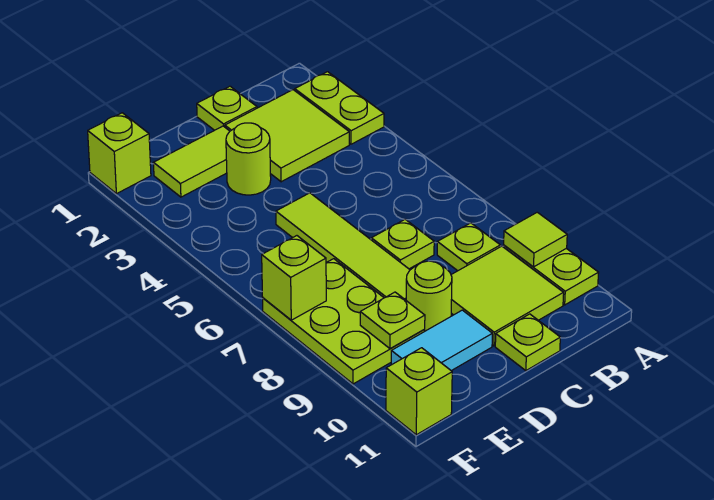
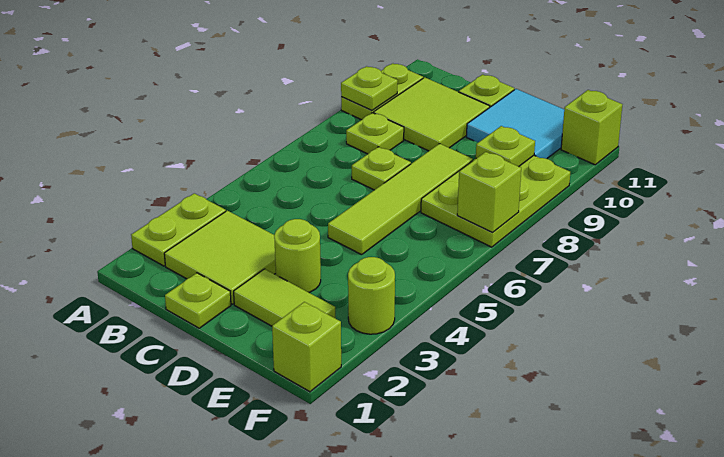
lime tile A9 level 2 -> lime plate A9 level 2
lime round brick D9 level 1 -> lime round brick F3 level 1
cyan tile D10:E10 level 1 -> cyan tile D10:E11 level 1

